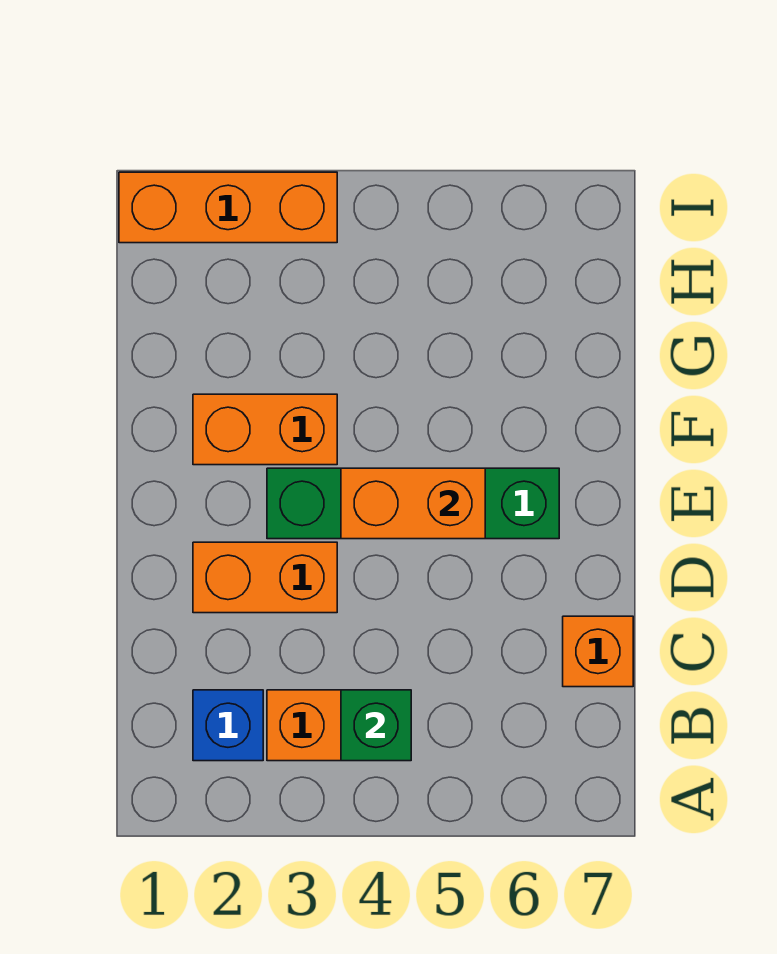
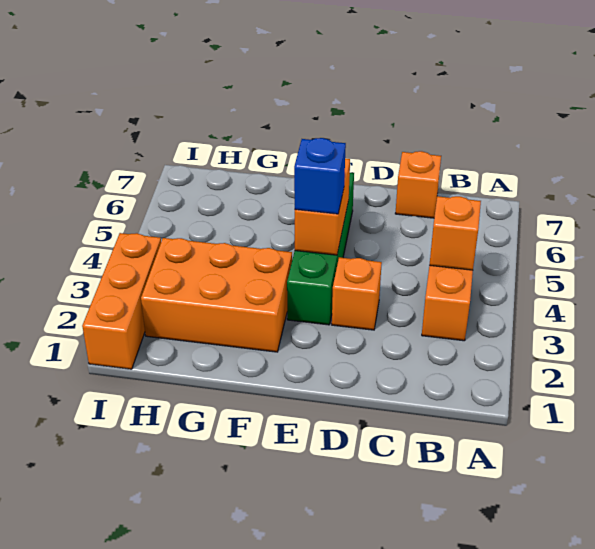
blue brick B2 level 1 -> blue brick E4 level 3
green brick B4 level 2 -> orange brick B4 level 2
orange brick D2:D3 level 1 -> orange brick D3 level 1
orange brick F2:F3 level 1 -> orange brick F2:H3 level 1

